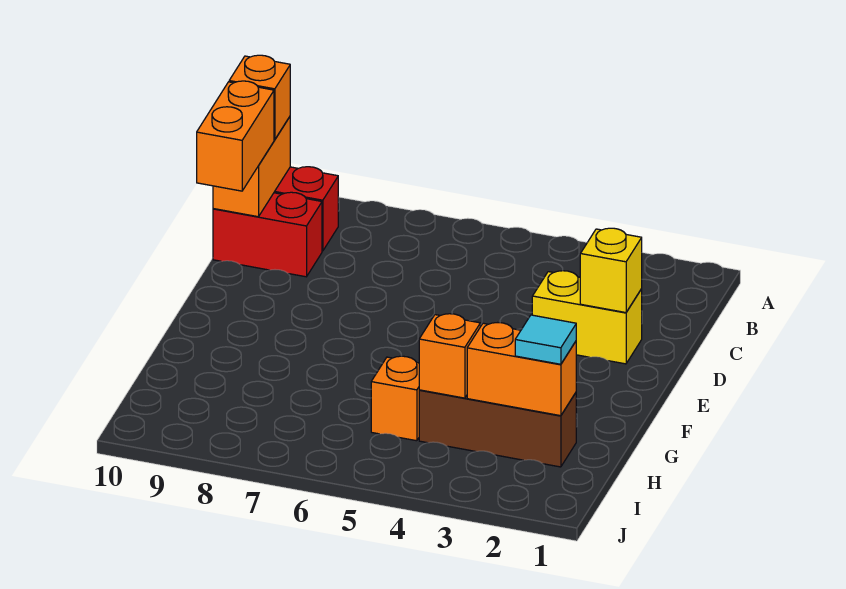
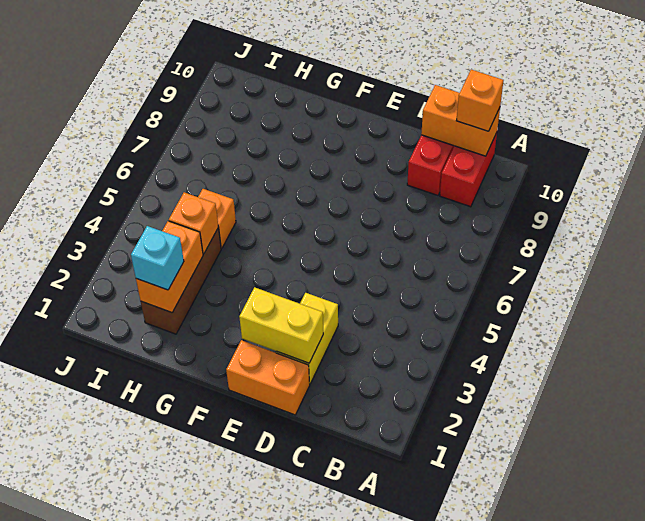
orange brick C10:D10 level 3 -> orange brick D1:E1 level 1
yellow brick D2 level 2 -> yellow brick D2:E2 level 2
cyan tile H2 level 3 -> cyan brick H2 level 3

